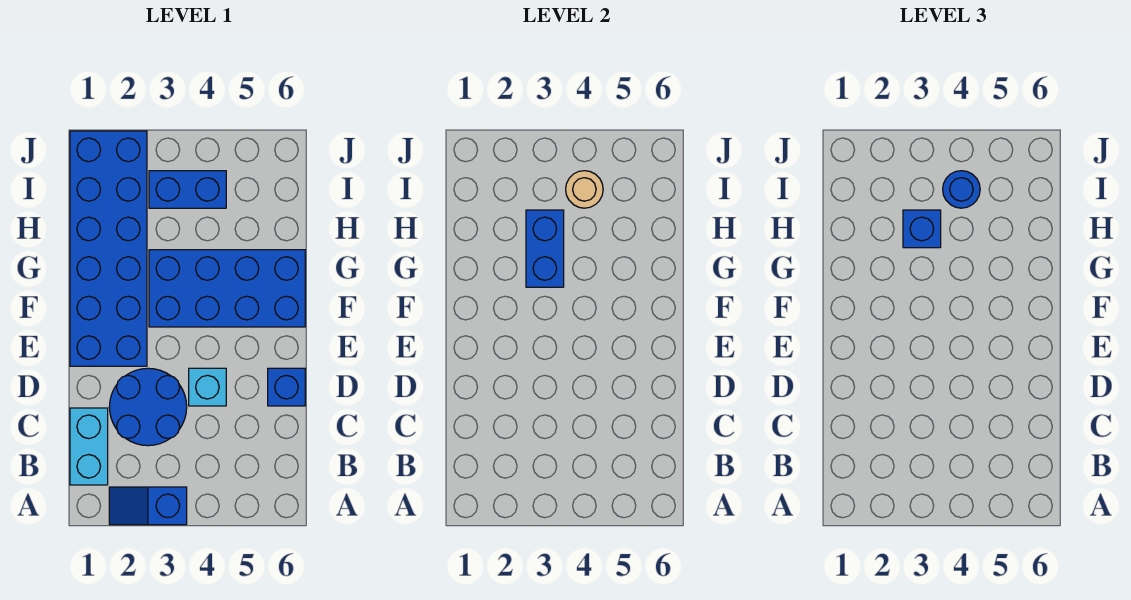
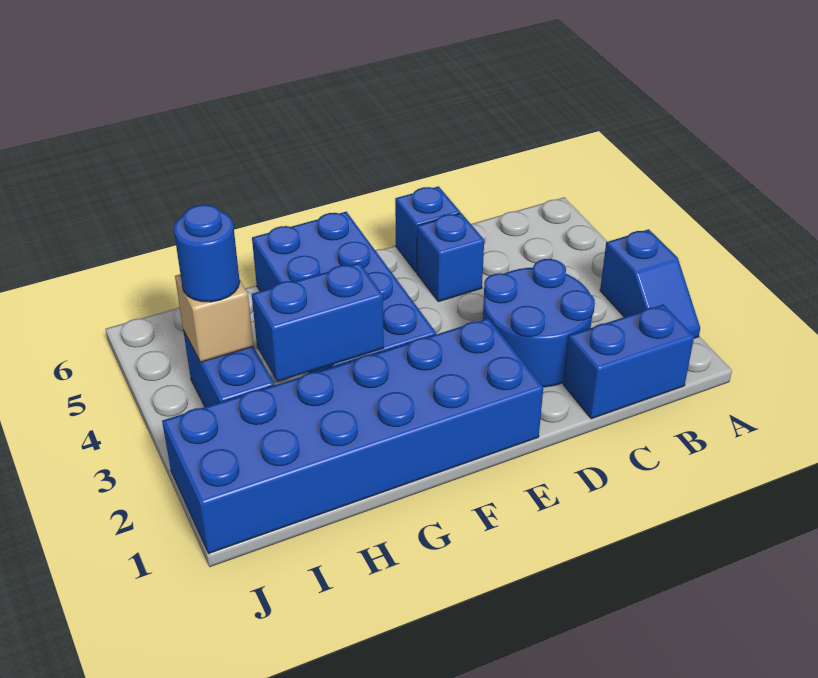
cyan brick B1:C1 level 1 -> blue brick B1:C1 level 1
cyan brick D4 level 1 -> none
blue brick H3 level 3 -> blue brick D5 level 1
tan round brick I4 level 2 -> tan brick I4 level 2

